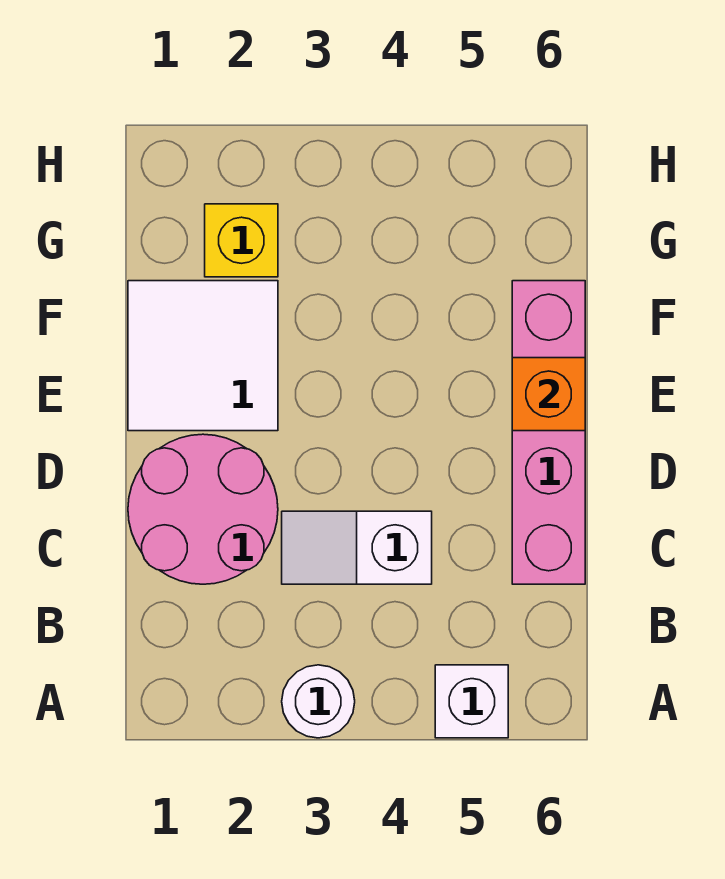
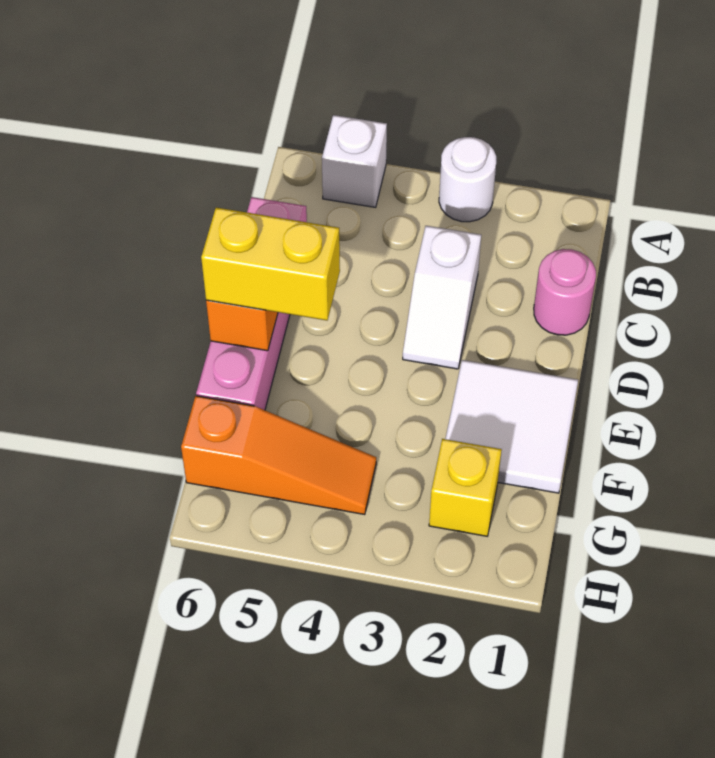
pink round brick C1:D2 level 1 -> pink round brick C1 level 1
white slope C3:C4 level 1 top 4 -> white slope C3:D3 level 1 top C
none -> yellow brick E5:E6 level 3
none -> orange slope G4:G6 level 1 top 6

